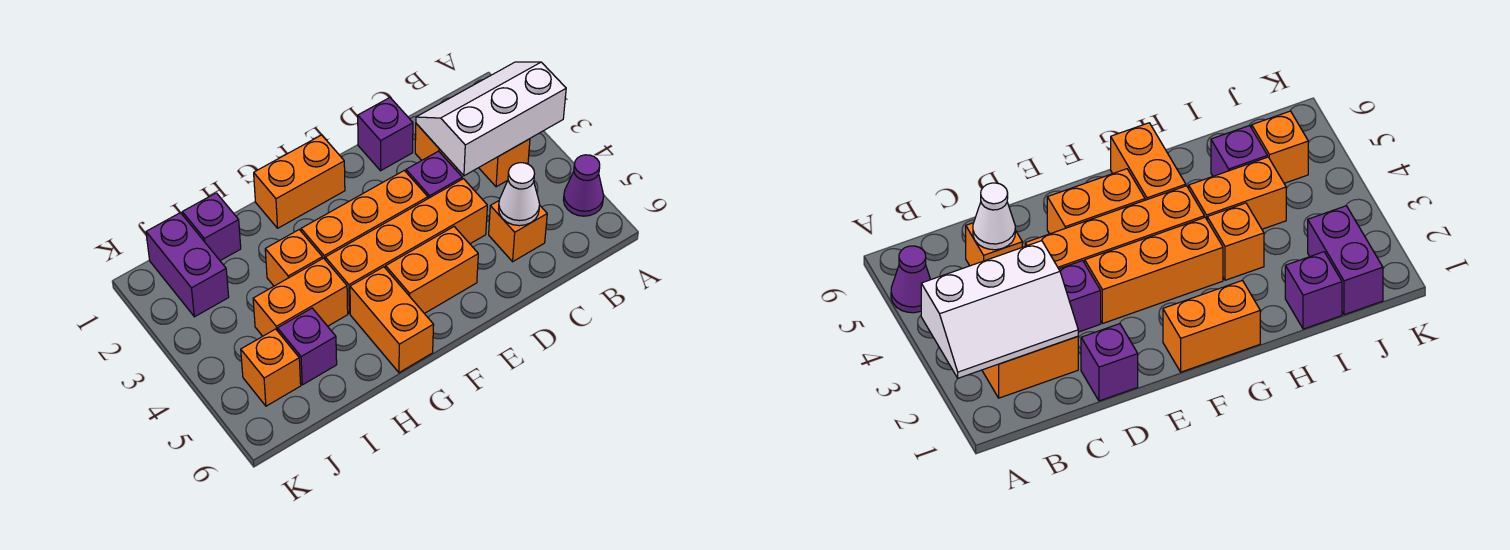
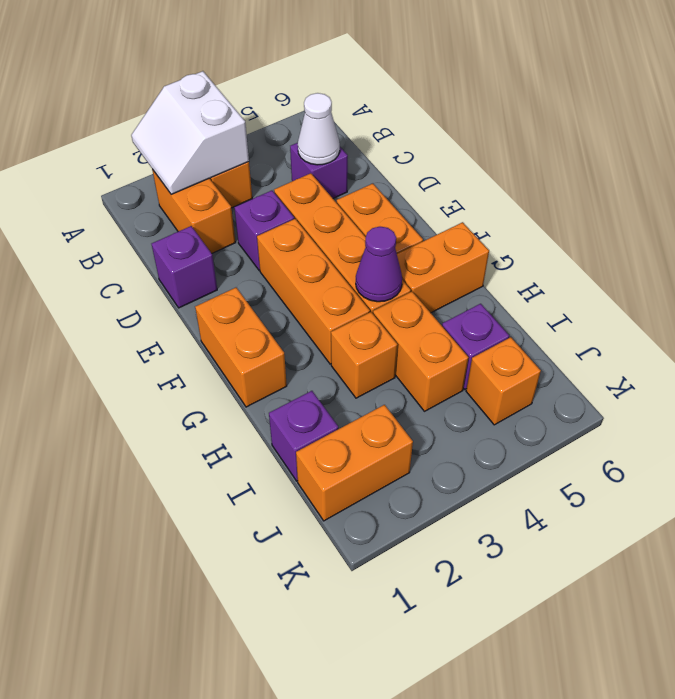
white slope A2:C3 level 2 top 3 -> white slope A2:B3 level 2 top 3
purple cone A5 level 1 -> purple cone G4 level 2
orange brick C5 level 1 -> purple brick C5 level 1
purple brick J1:J2 level 1 -> orange brick J1:J2 level 1

